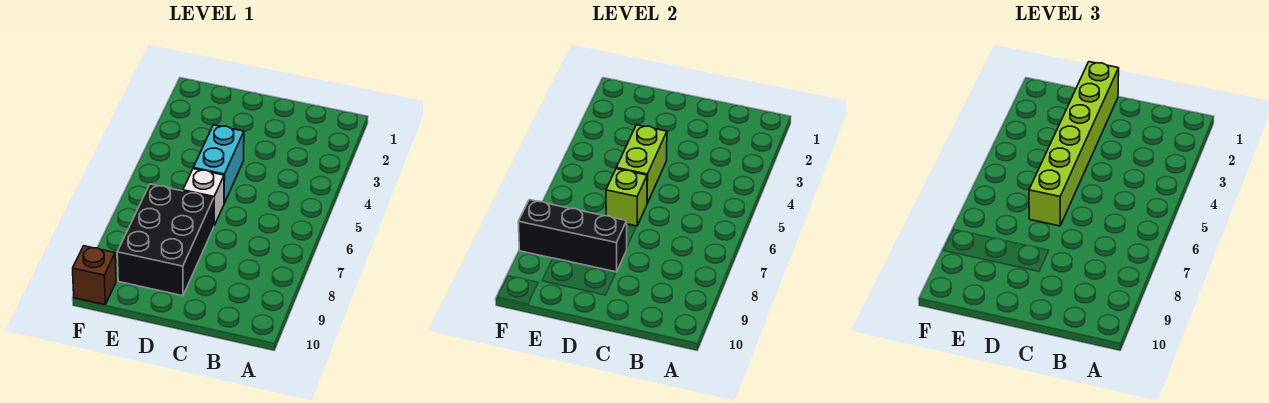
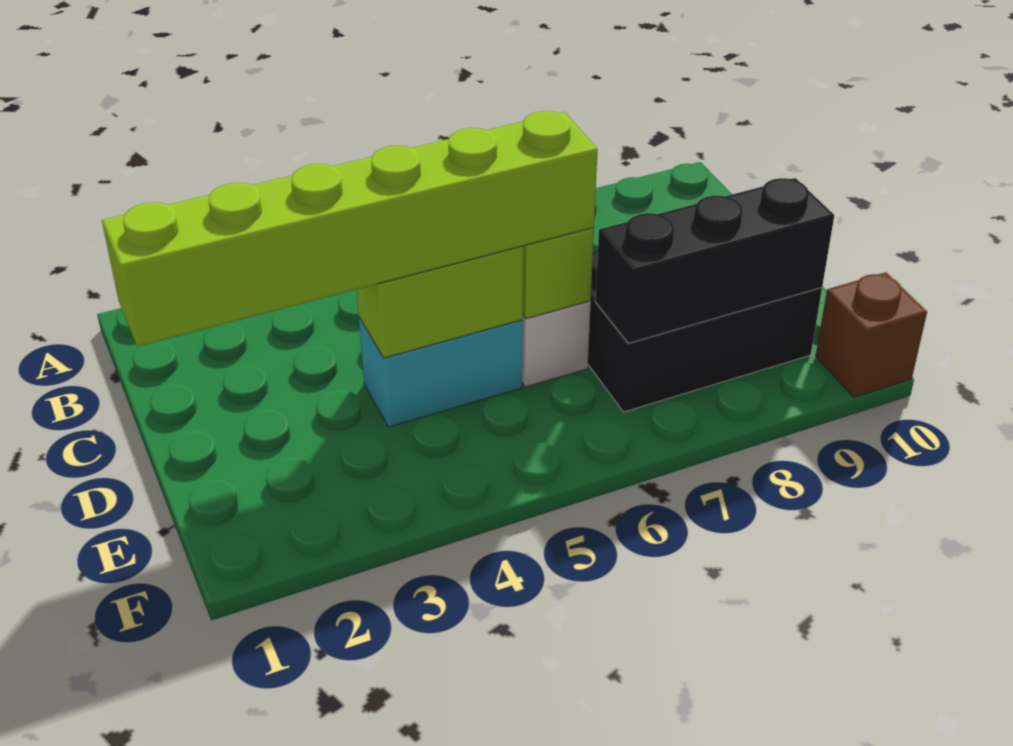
black brick D8:F8 level 2 -> black brick E7:E9 level 2

